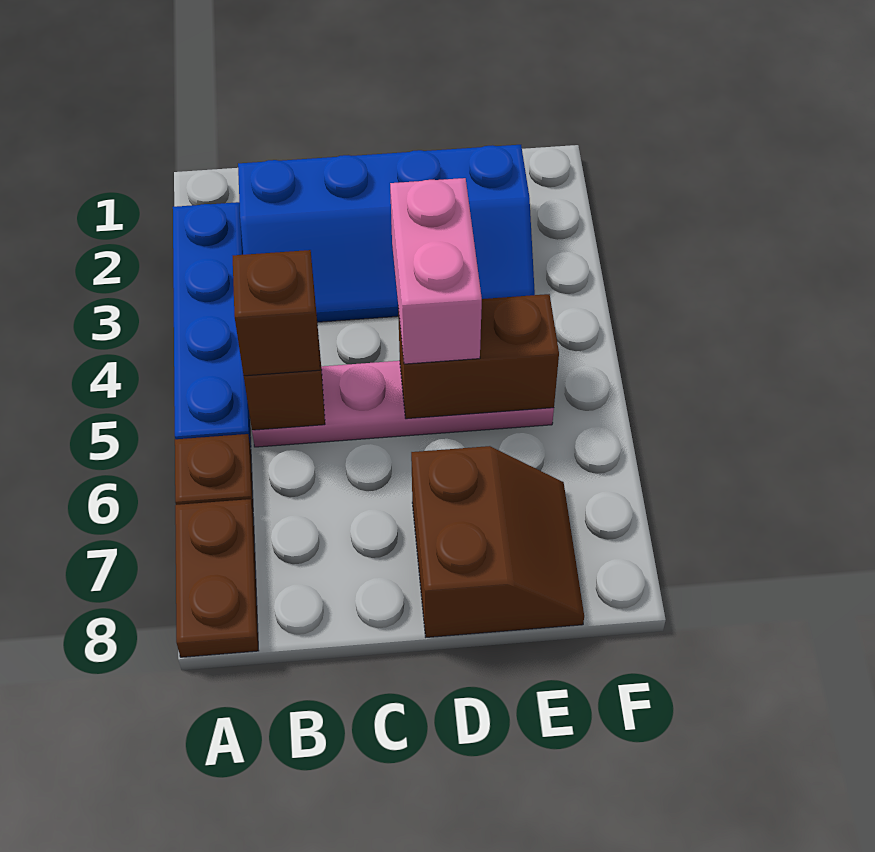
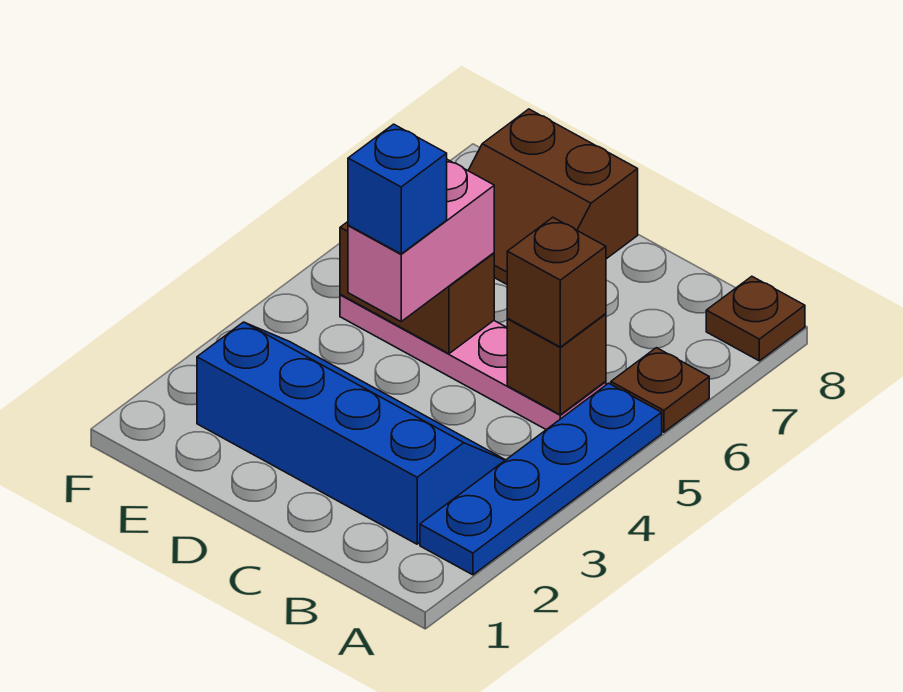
brown plate A7:A8 level 1 -> brown plate A8 level 1
none -> blue brick D4 level 4
brown slope D7:E8 level 1 top D -> brown slope D7:E8 level 1 top 8

